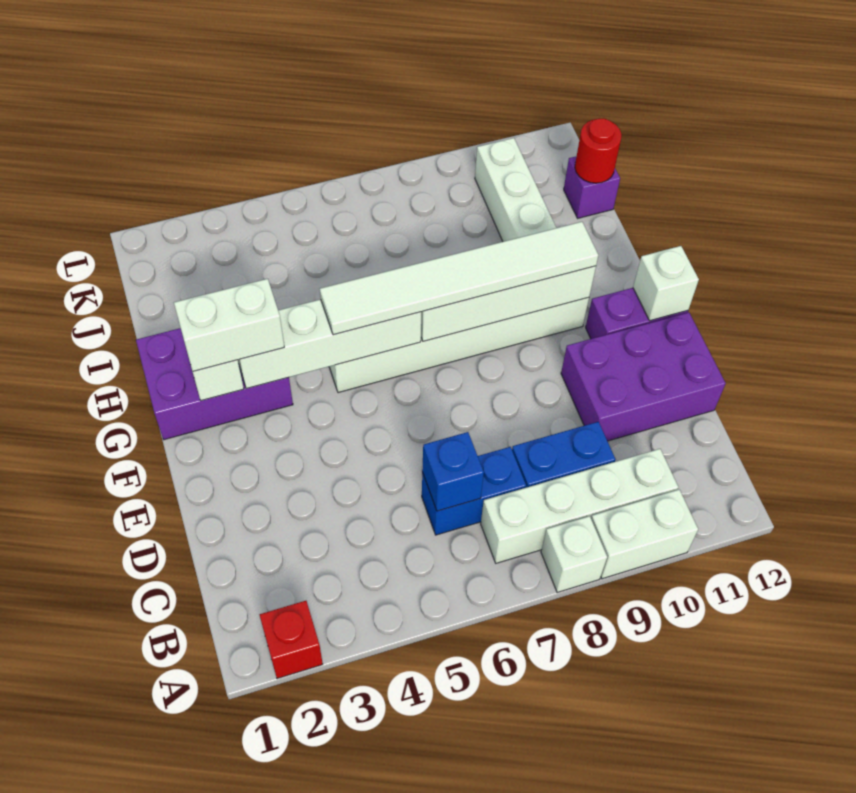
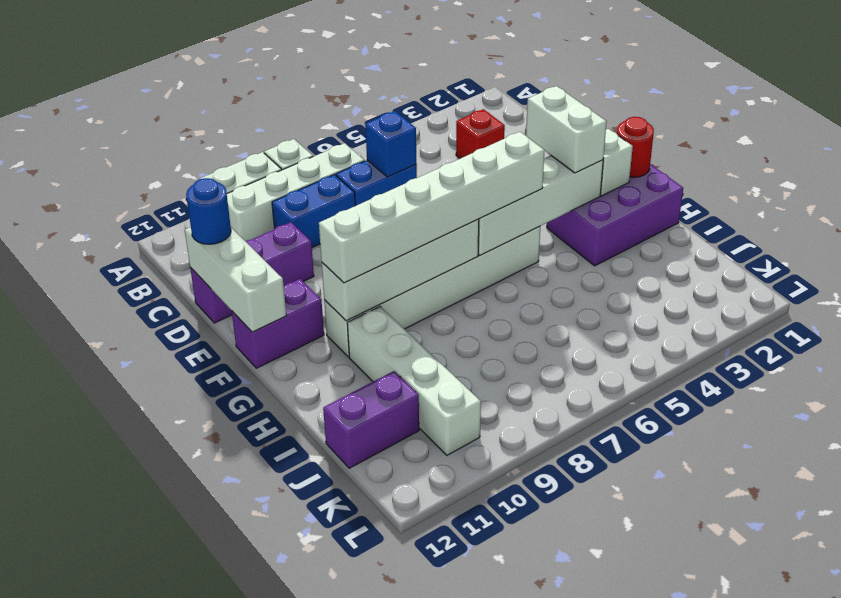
red brick A2 level 1 -> red brick C3 level 1
purple brick D10:E12 level 1 -> purple brick D10:D12 level 1
none -> blue round brick D12 level 3
white brick F12 level 2 -> white brick D12:F12 level 2
white brick G2:G3 level 3 -> white brick F3:G3 level 3
white tile G5:G10 level 3 -> white brick G5:G10 level 3
purple brick J12 level 1 -> purple brick J11:J12 level 1
red round brick J12 level 2 -> red round brick G1 level 2

